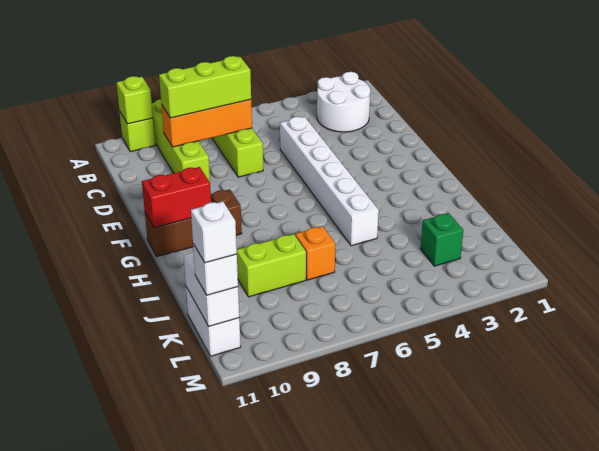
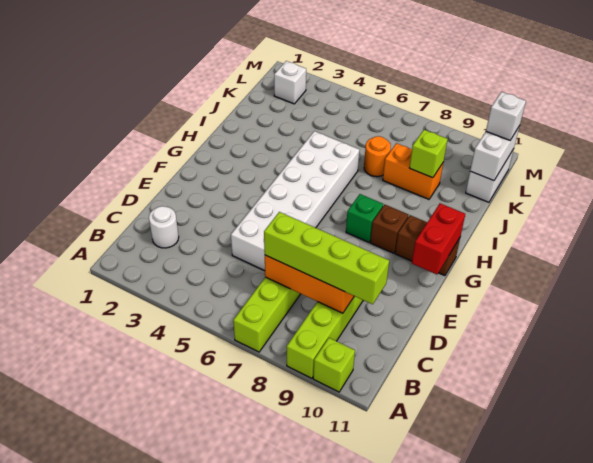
lime brick A10 level 2 -> lime brick J9 level 2
white round brick B2:C3 level 1 -> white round brick C2 level 1
lime brick C7:C9 level 3 -> lime brick C7:C10 level 3
white brick D5:I5 level 1 -> white brick D5:I6 level 1
red brick G10:G11 level 2 -> red brick F11:G11 level 2
orange brick J7 level 1 -> orange round brick J7 level 1
lime brick J8:J9 level 1 -> orange brick J8:J9 level 1
green brick K3 level 1 -> green brick G8 level 1
white brick L11 level 4 -> white brick L2 level 1

